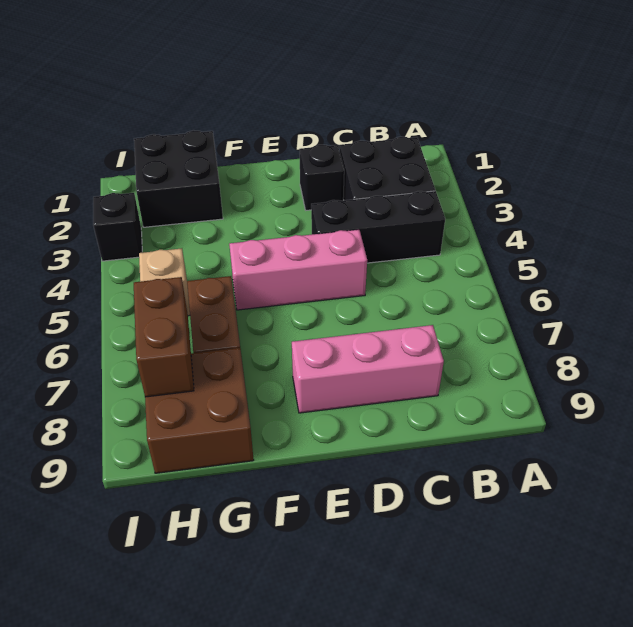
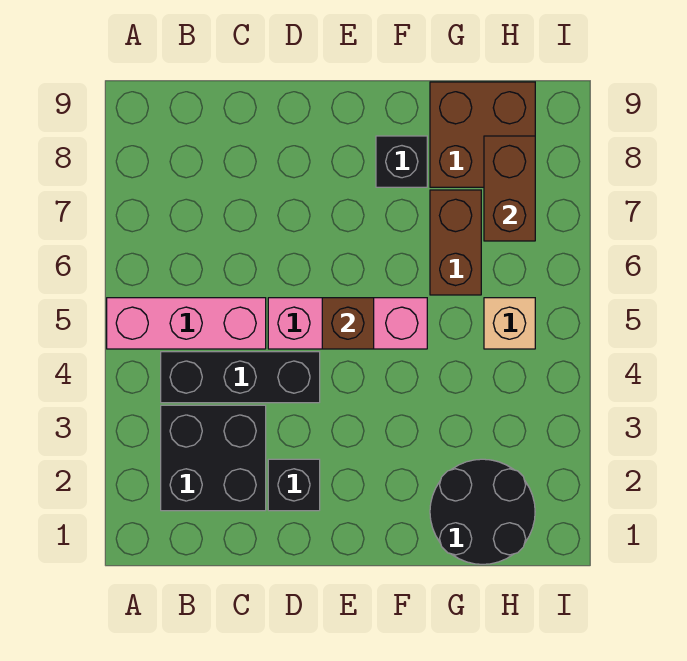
pink brick C8:E8 level 1 -> pink brick A5:C5 level 1
none -> brown brick E5 level 2
black brick G1:H2 level 1 -> black round brick G1:H2 level 1
black brick I3 level 1 -> black brick F8 level 1

